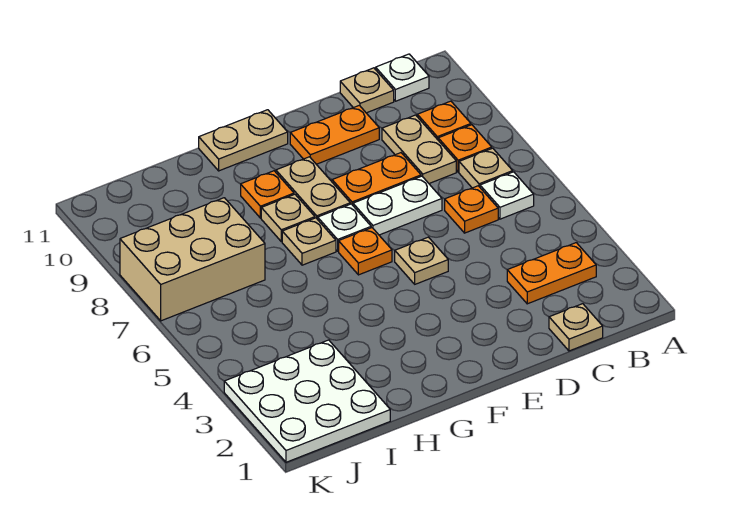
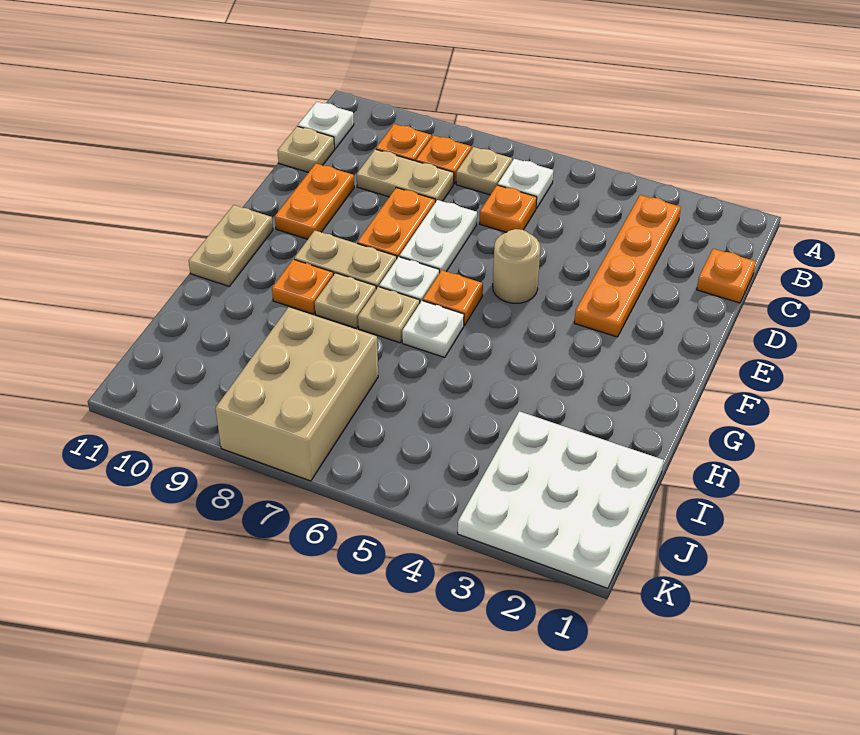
orange plate B3:C3 level 1 -> orange plate B3:E3 level 1
tan plate C1 level 1 -> orange plate C1 level 1
tan plate E5 level 1 -> tan round brick E5 level 1
none -> white plate G6 level 1

